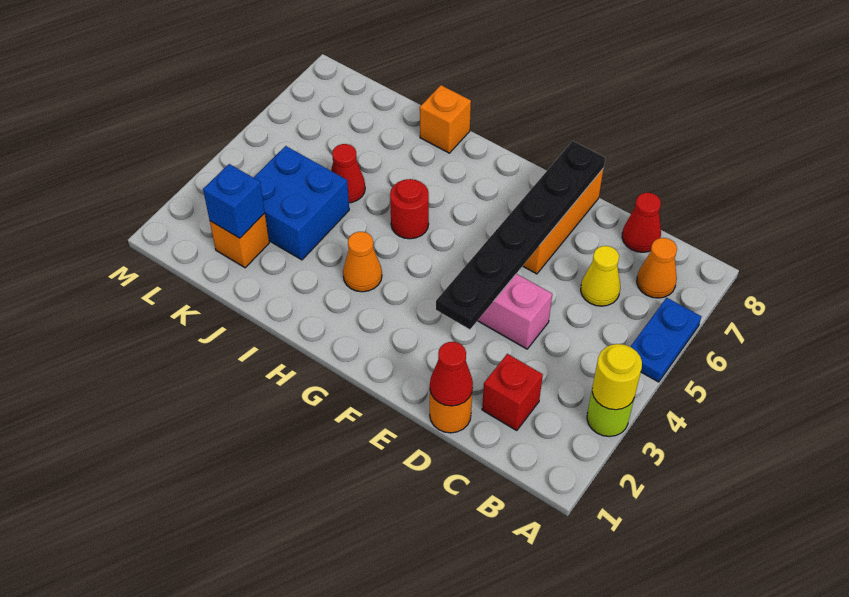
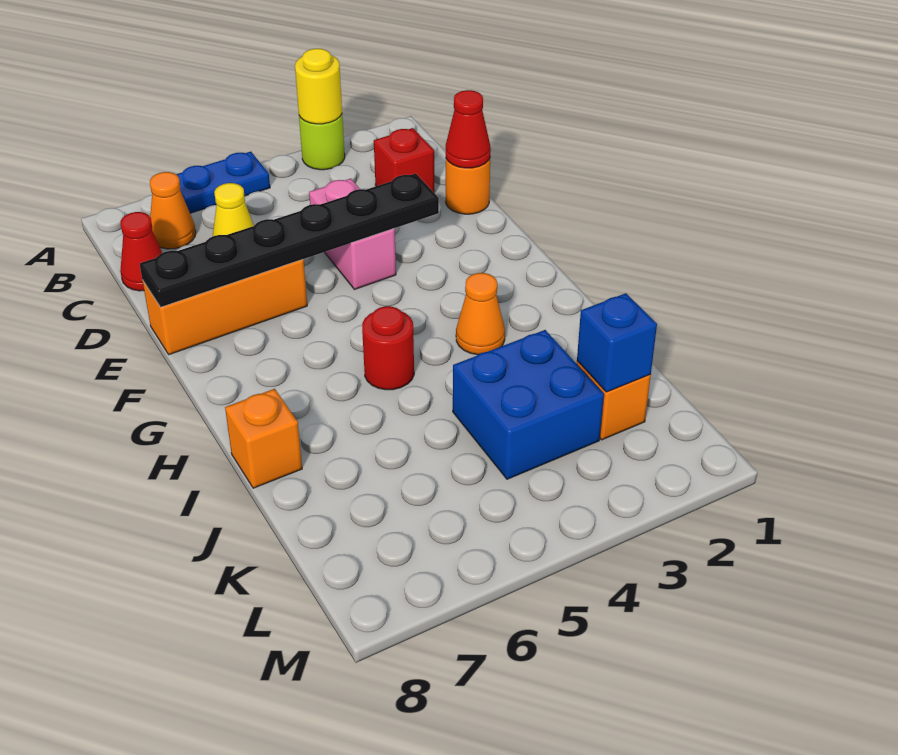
red cone J5 level 1 -> none

